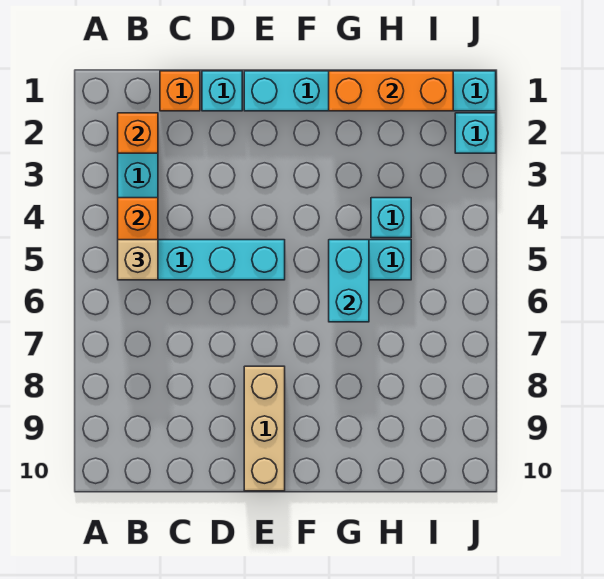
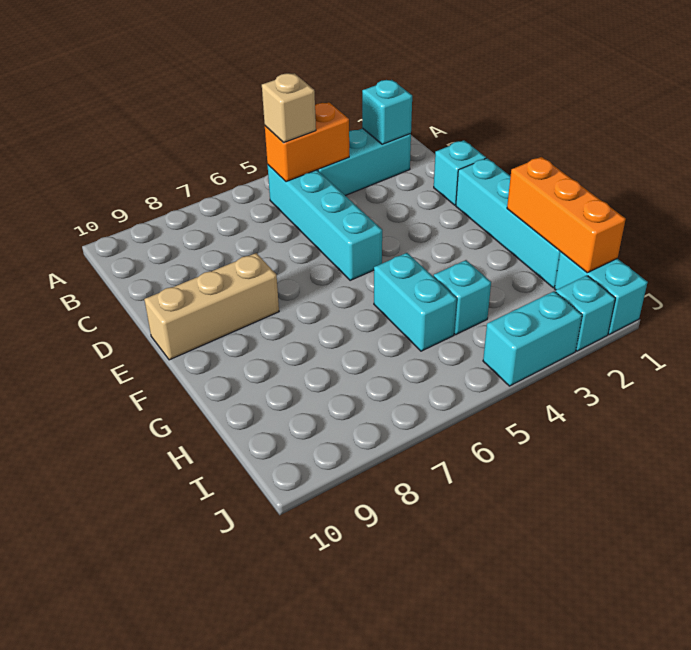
orange brick B2 level 2 -> cyan brick B2 level 2
orange brick C1 level 1 -> none
cyan brick G5:G6 level 2 -> cyan brick J3:J4 level 1

